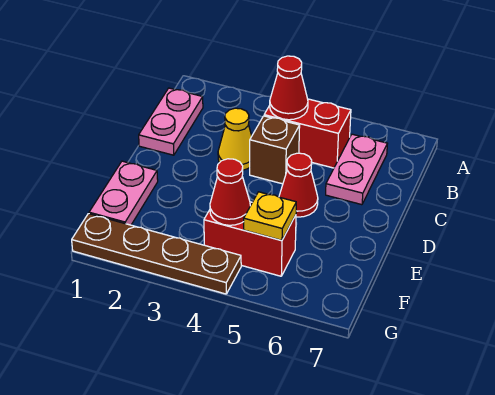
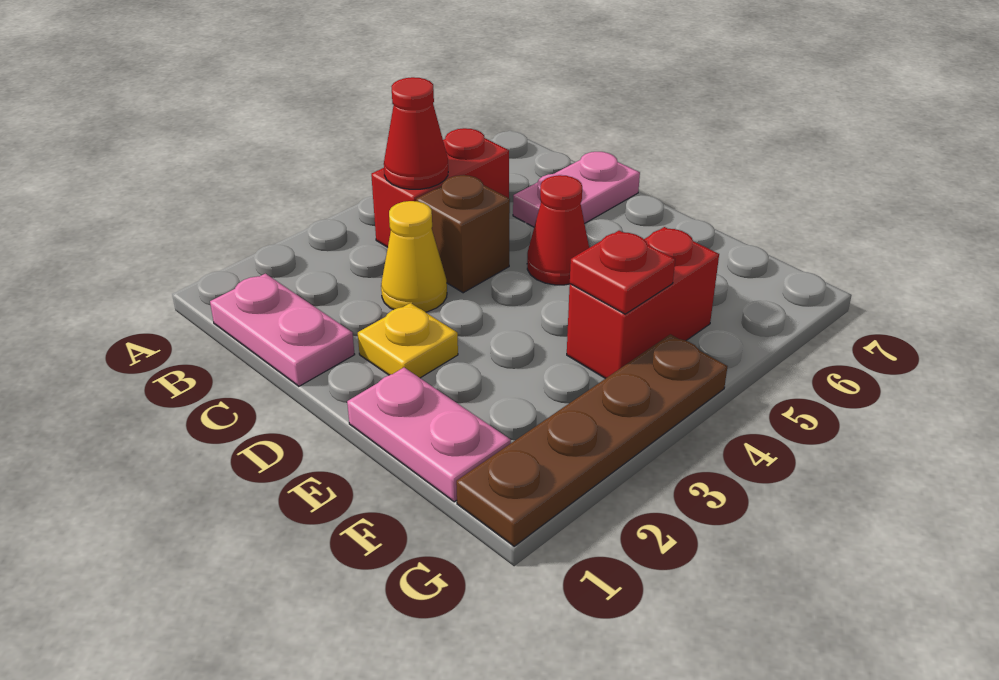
pink plate B6:C6 level 1 -> pink plate C6:C7 level 1
red cone F4 level 2 -> red plate F4 level 2
yellow plate F5 level 2 -> yellow plate D2 level 1

